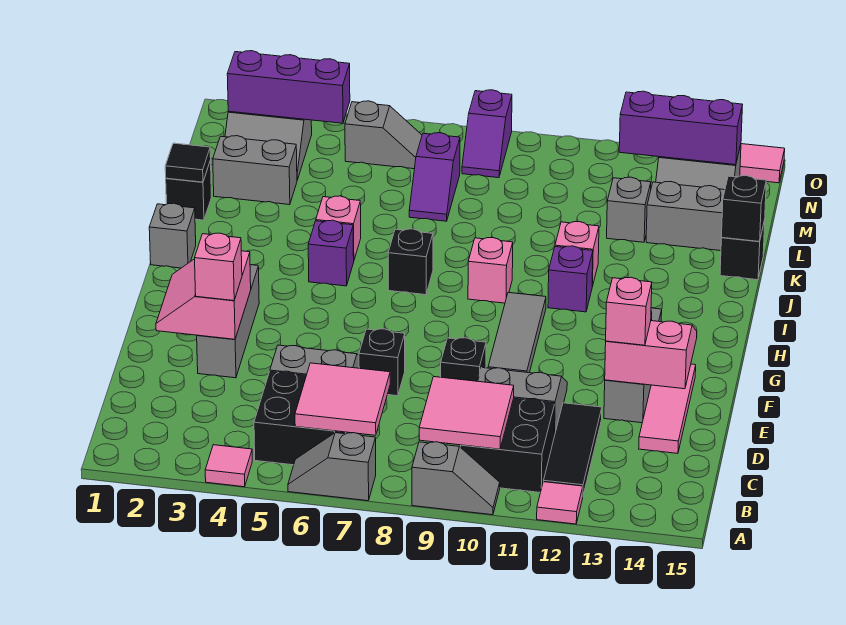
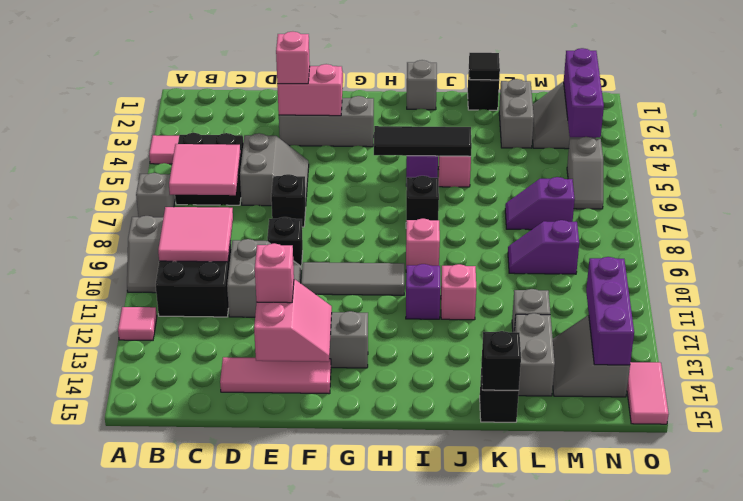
black tile B12:D12 level 1 -> black tile H5:J5 level 2
purple slope N8:O8 level 1 top O -> purple slope L9:M9 level 1 top M

